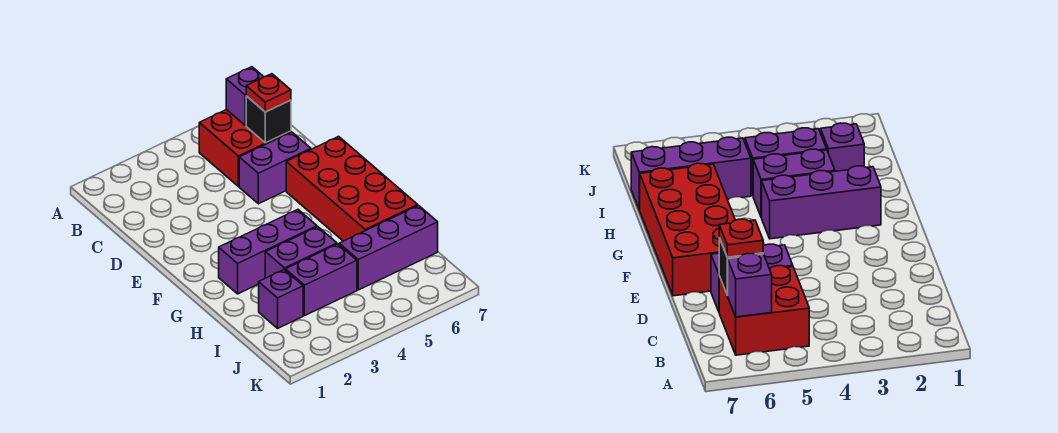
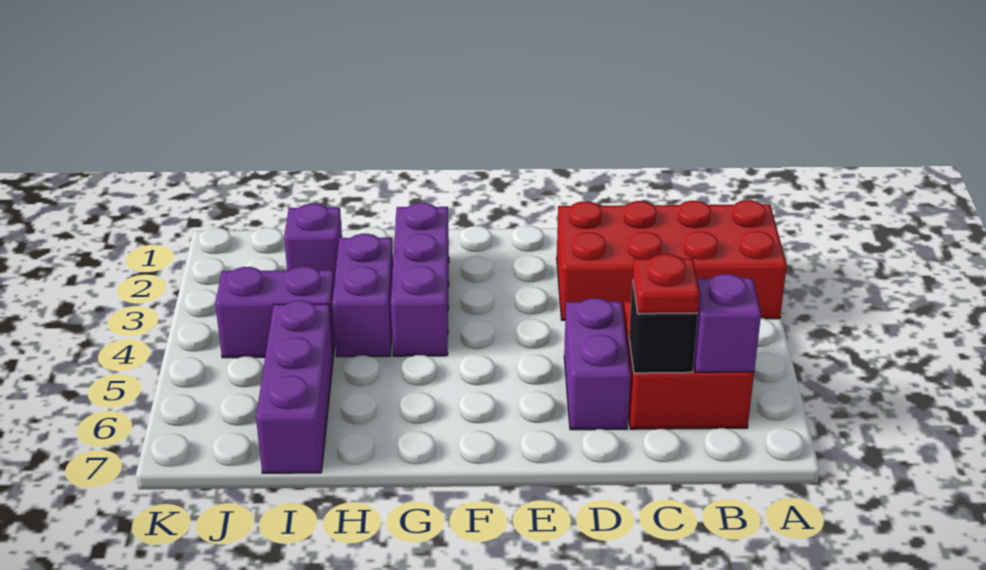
red brick E6:H7 level 1 -> red brick A2:D3 level 1
purple brick I3:I4 level 1 -> purple brick I4:J4 level 1

